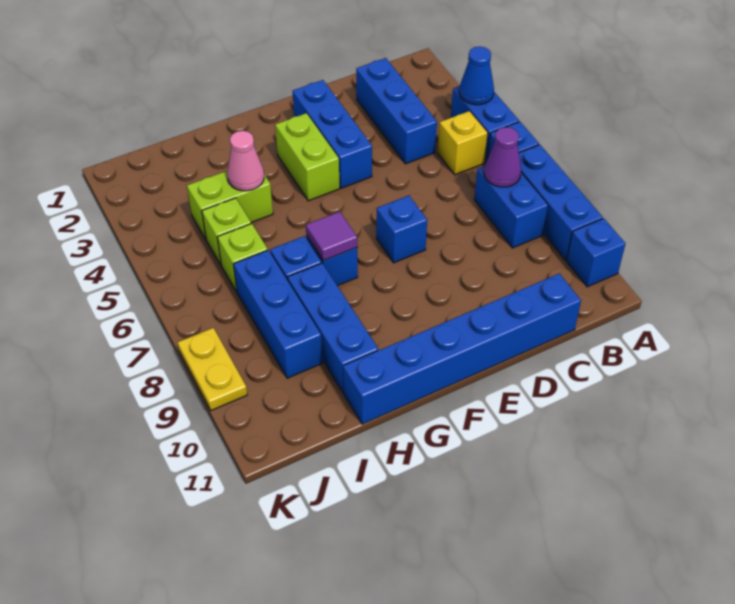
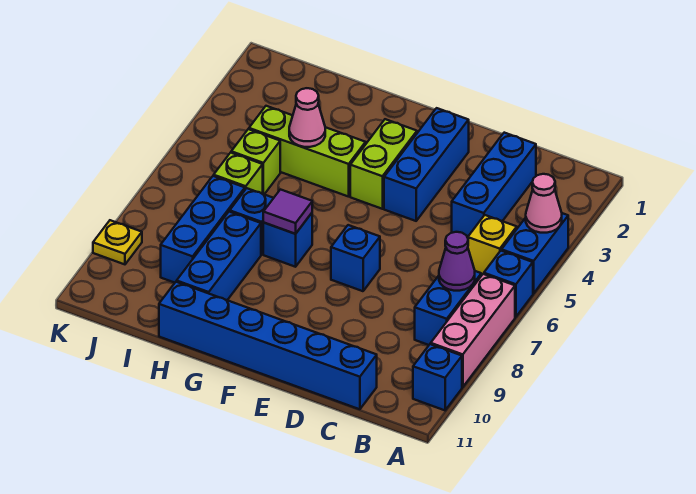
blue cone A4 level 2 -> pink cone A4 level 2
blue brick A7:A9 level 1 -> pink brick A7:A9 level 1
lime brick H4:I4 level 1 -> lime brick G4:I4 level 1
yellow plate K8:K9 level 1 -> yellow plate K9 level 1

